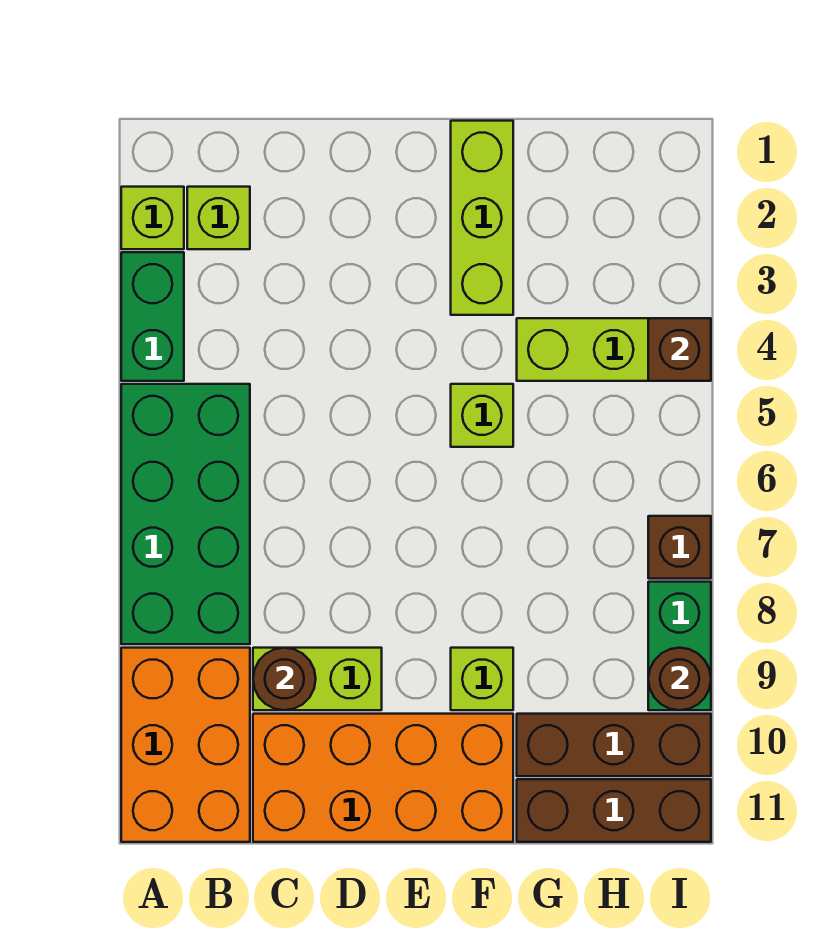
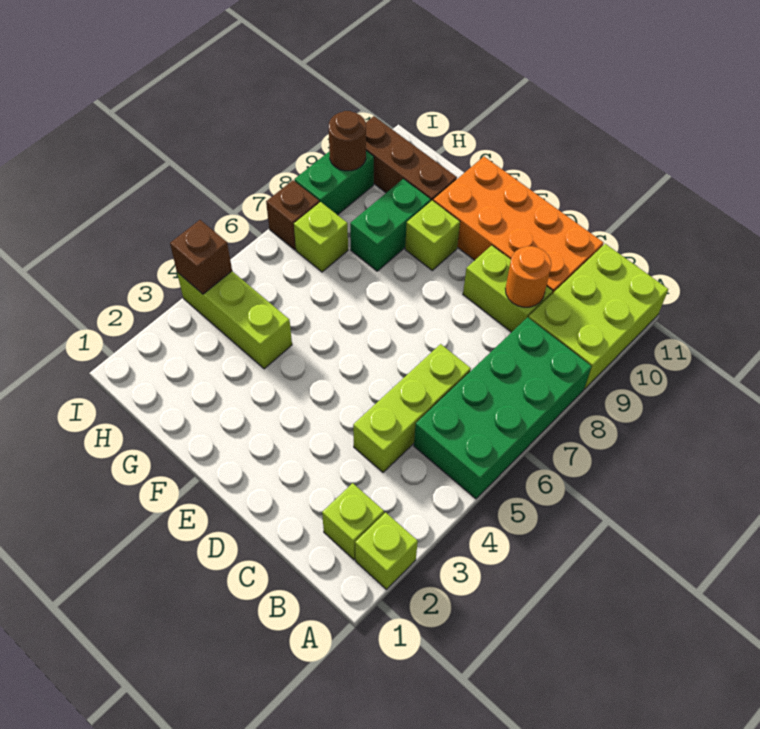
green brick A3:A4 level 1 -> green brick G8:G9 level 1
orange brick A9:B11 level 1 -> lime brick A9:B11 level 1
brown round brick C9 level 2 -> orange round brick C9 level 2
lime brick F1:F3 level 1 -> lime brick C4:C6 level 1
lime brick F5 level 1 -> lime brick H7 level 1
brown brick G11:I11 level 1 -> none

